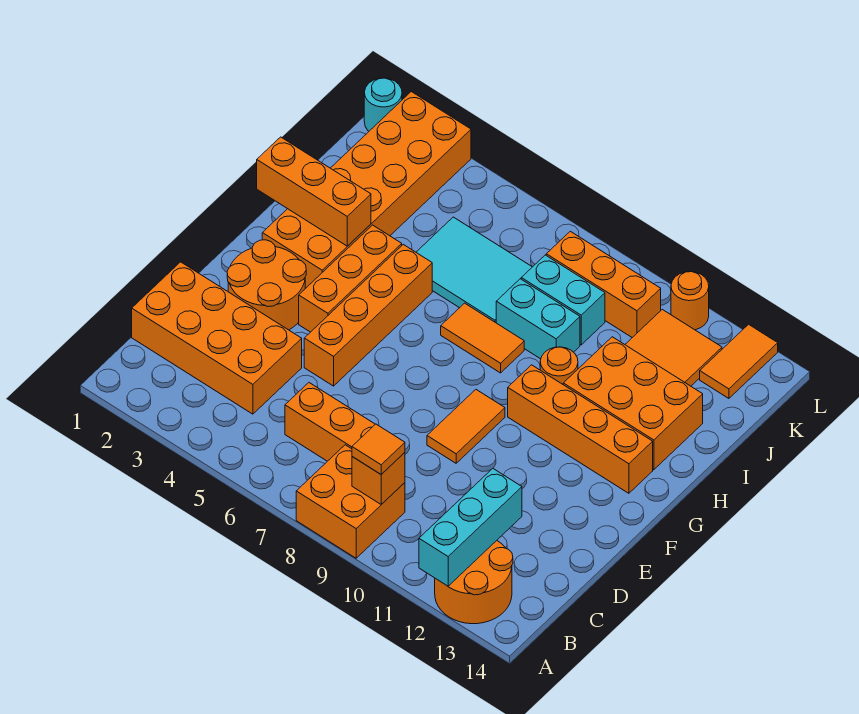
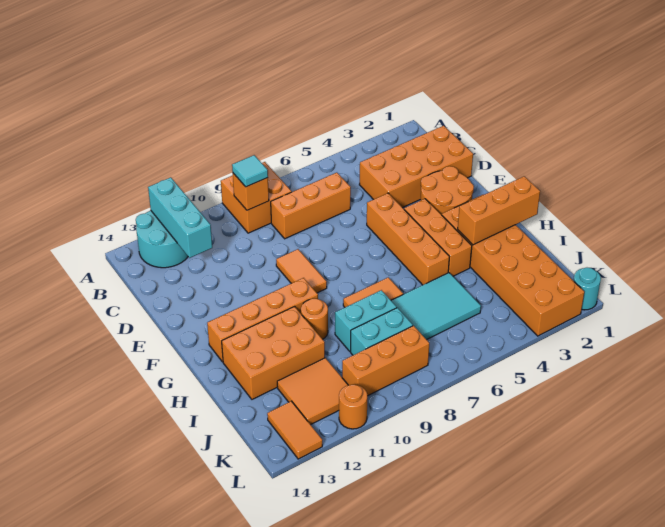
orange round brick A12:B13 level 1 -> cyan round brick A12:B13 level 1
orange tile B9 level 3 -> cyan tile B9 level 3

